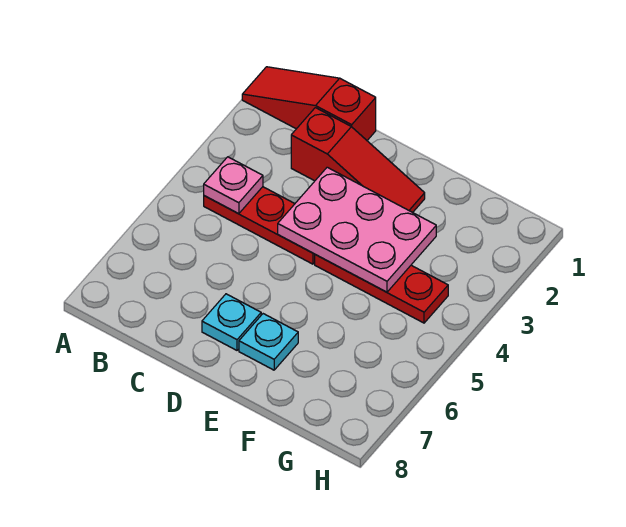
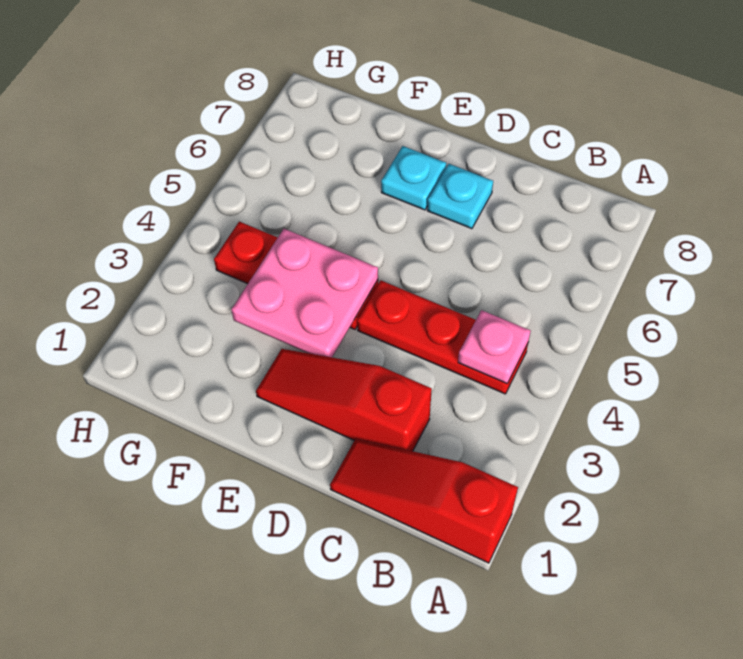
red slope A1:C1 level 1 top C -> red slope A1:C1 level 1 top A
pink plate D3:F4 level 2 -> pink plate E3:F4 level 2

